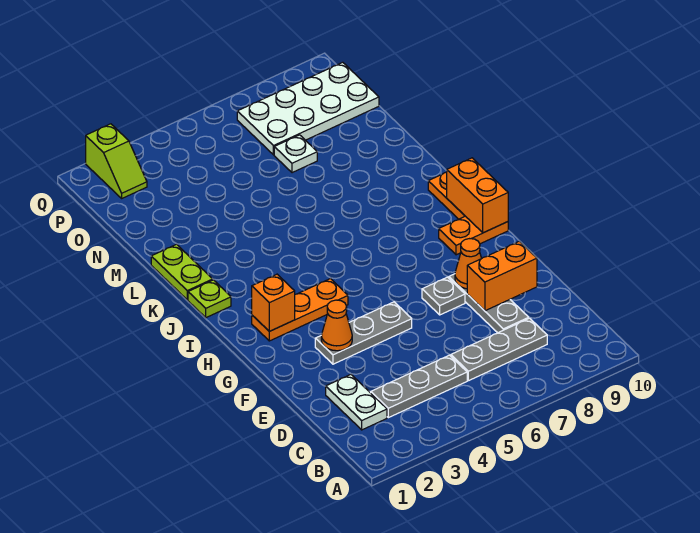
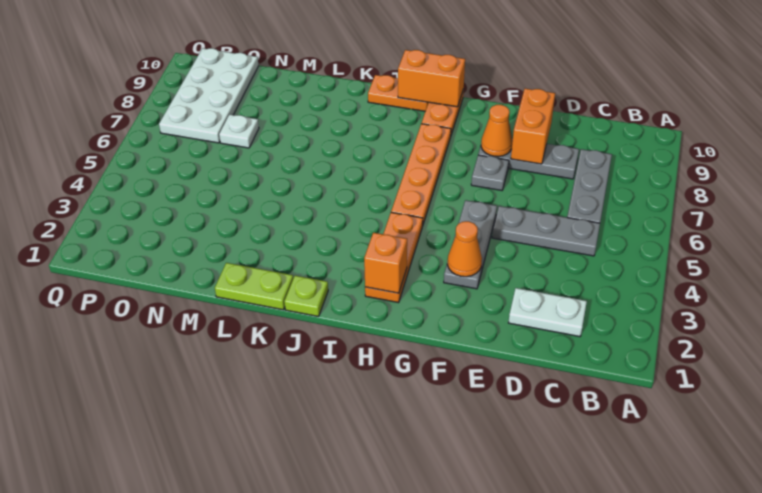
grey plate C3:C5 level 1 -> grey plate C5:E5 level 1
none -> orange plate H5:H8 level 1
lime slope P2:Q2 level 1 top Q -> none

